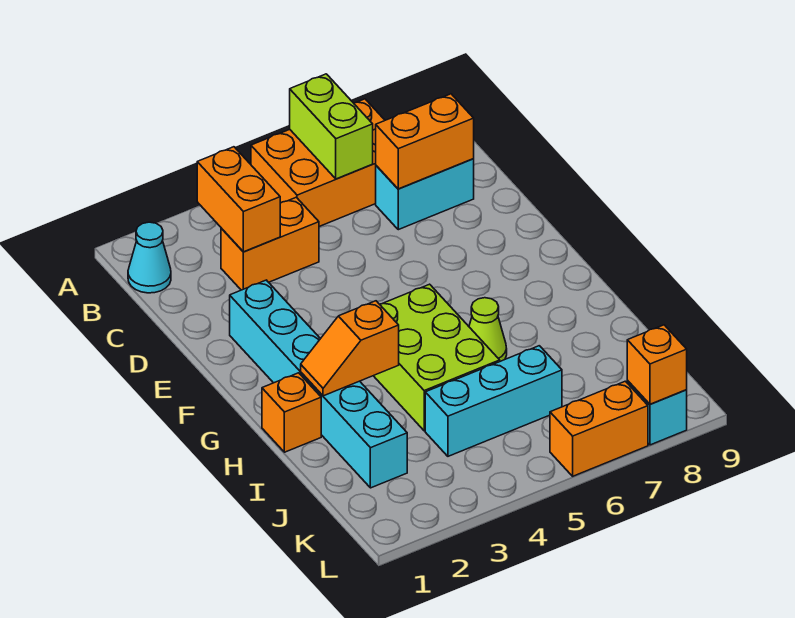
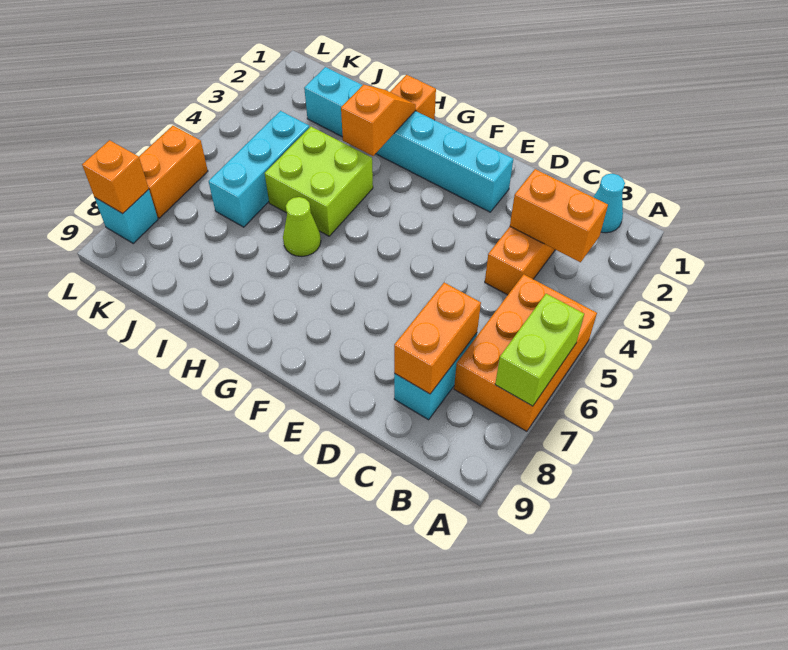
lime brick A6:B6 level 2 -> lime brick A6:A7 level 2
lime brick G4:I5 level 1 -> lime brick H4:I5 level 1

